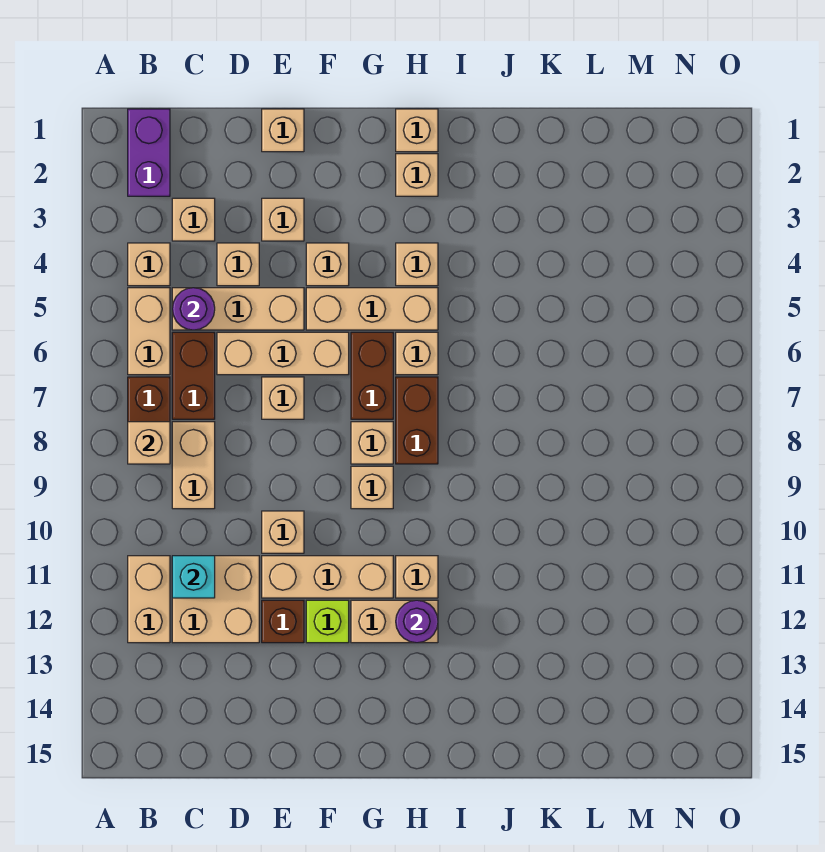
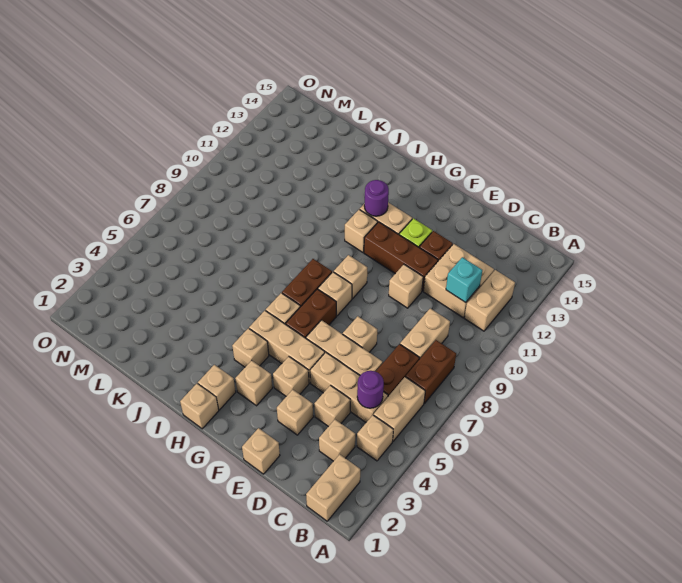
purple brick B1:B2 level 1 -> tan brick B1:B2 level 1
tan brick B8 level 2 -> tan brick G3 level 1
tan brick E11:G11 level 1 -> brown brick E11:G11 level 1

